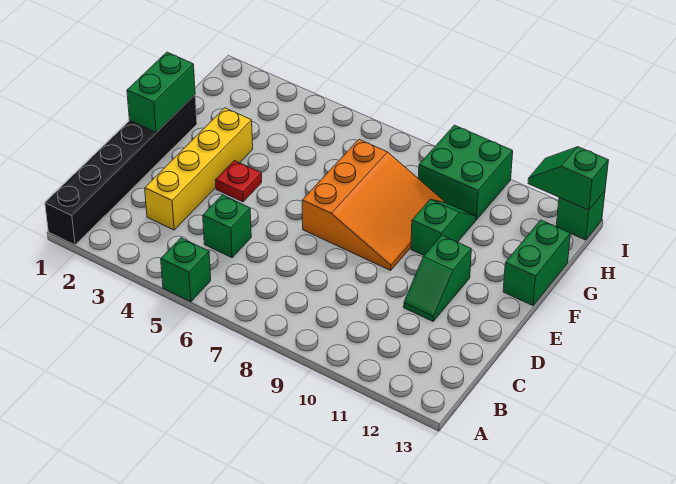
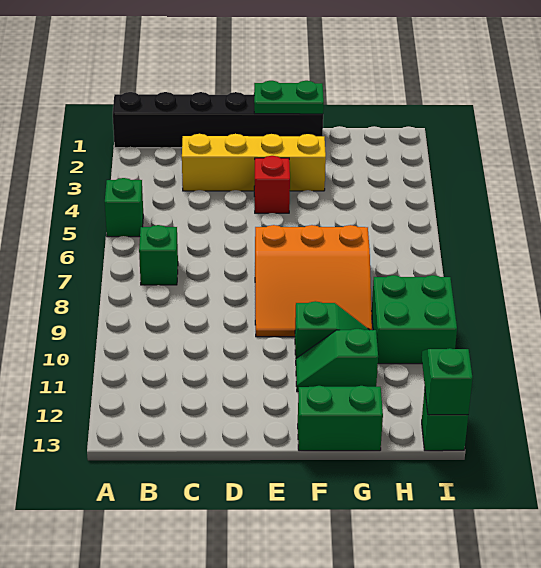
green brick C5 level 1 -> green brick B7 level 1
green slope D11:E11 level 1 top E -> green slope F11:G11 level 1 top G
green brick E1:F1 level 2 -> green plate E1:F1 level 2
red plate E4 level 1 -> red brick E4 level 1

